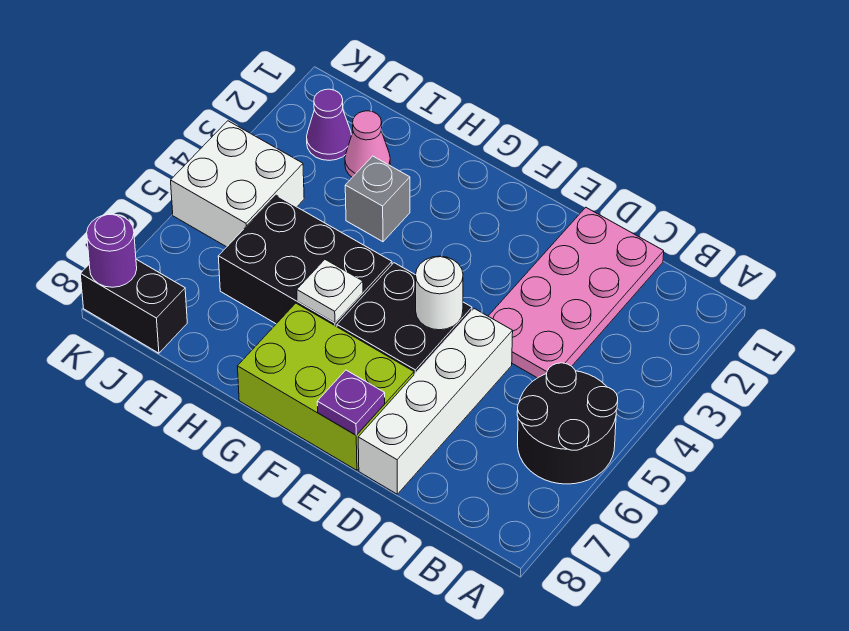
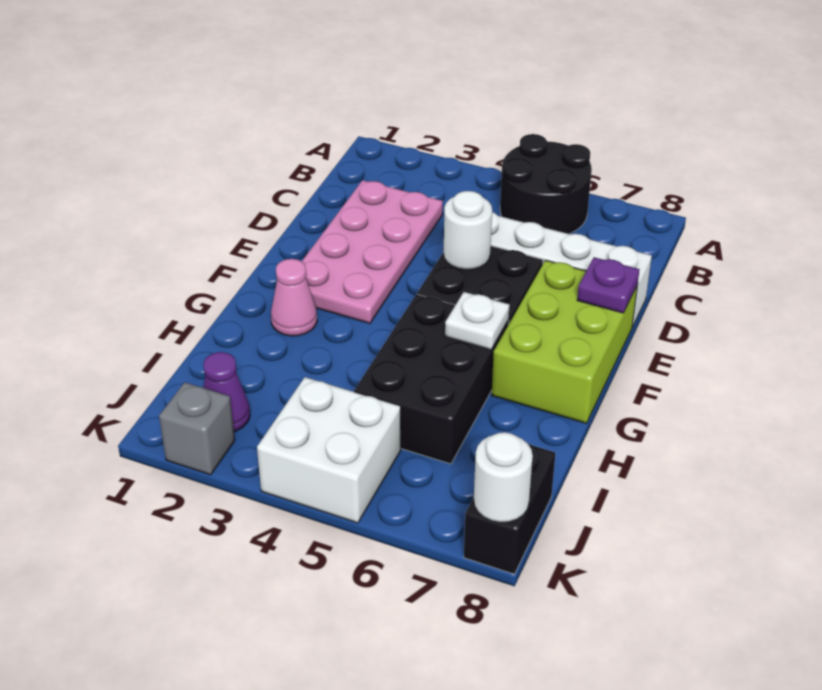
pink plate C1:D4 level 1 -> pink plate C2:F3 level 1
grey brick H3 level 1 -> grey brick K2 level 1
pink cone I2 level 1 -> pink cone G2 level 1
purple round brick K8 level 2 -> white round brick K8 level 2

